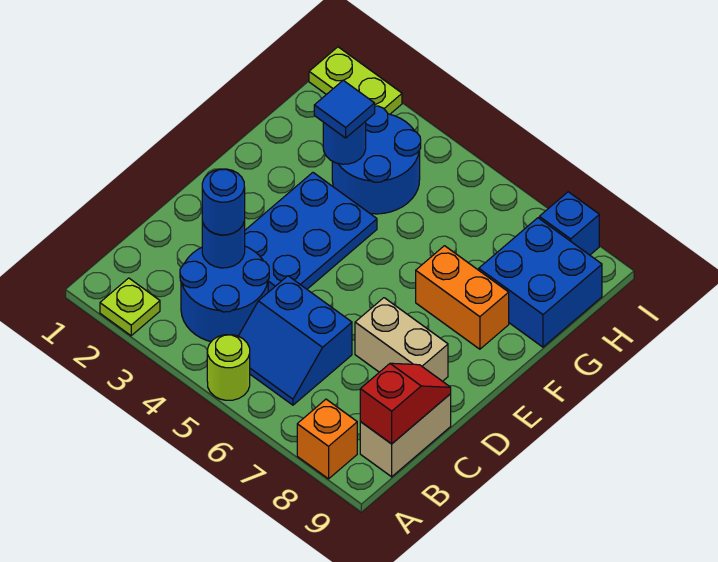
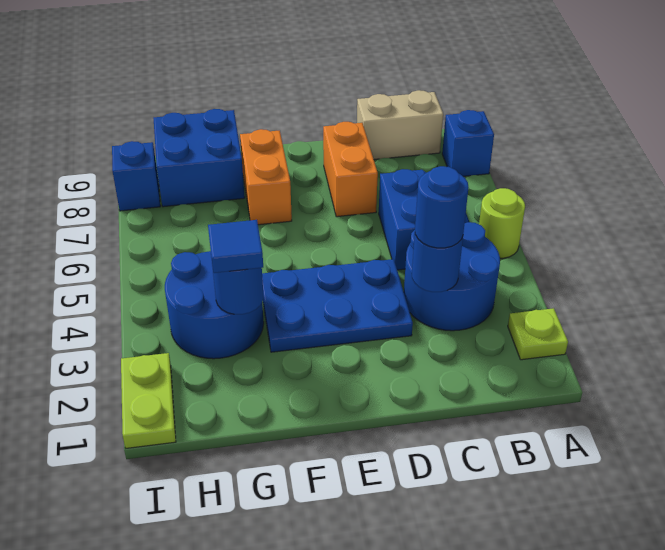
orange brick A8 level 1 -> blue brick A8 level 1
red slope B9:C9 level 2 top B -> none
tan brick D7:D8 level 1 -> orange brick D7:D8 level 1

